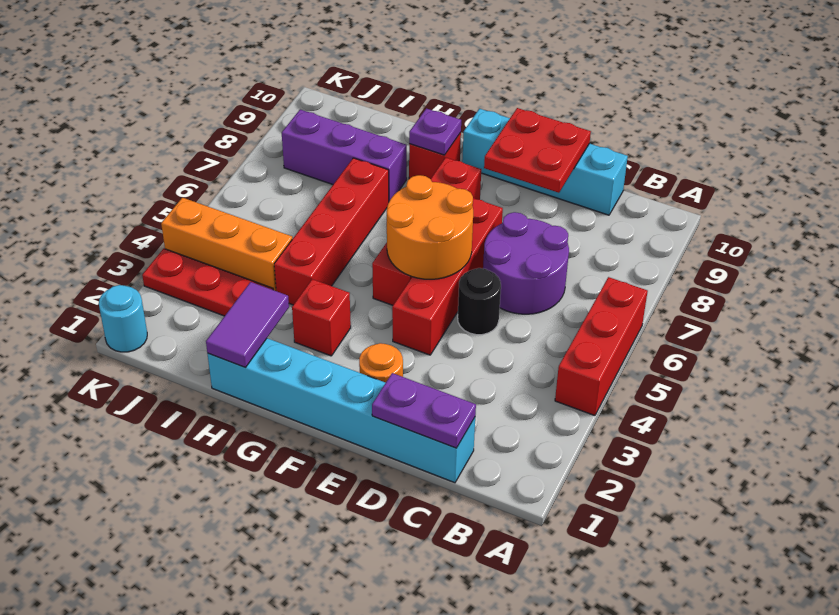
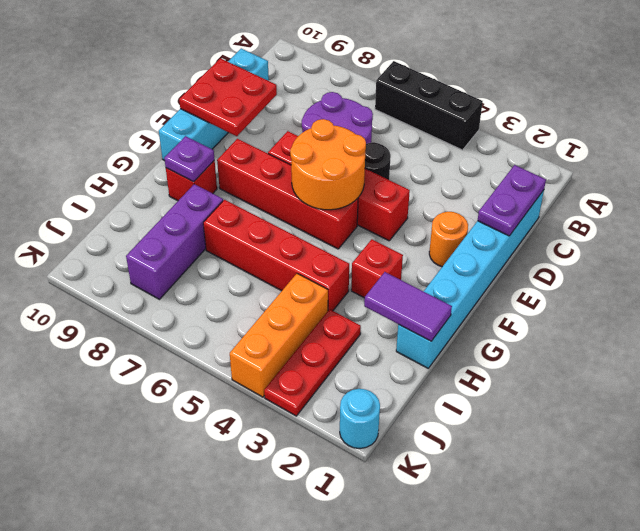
red brick A4:A6 level 1 -> black brick A4:A6 level 1

